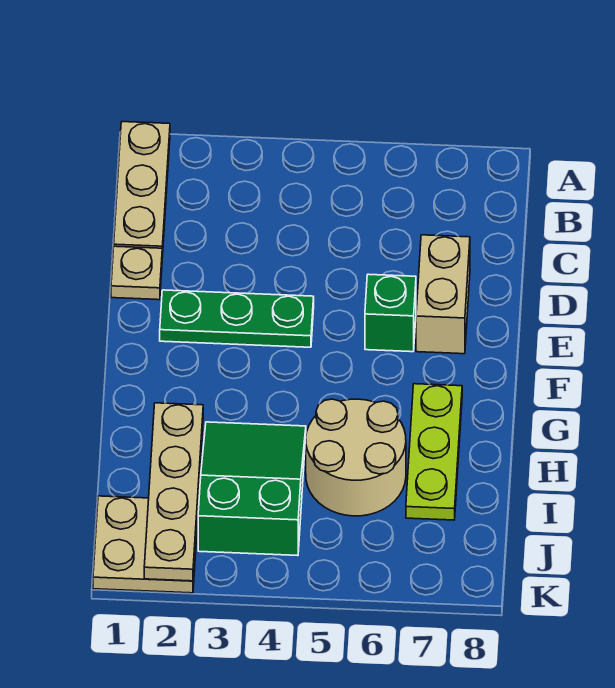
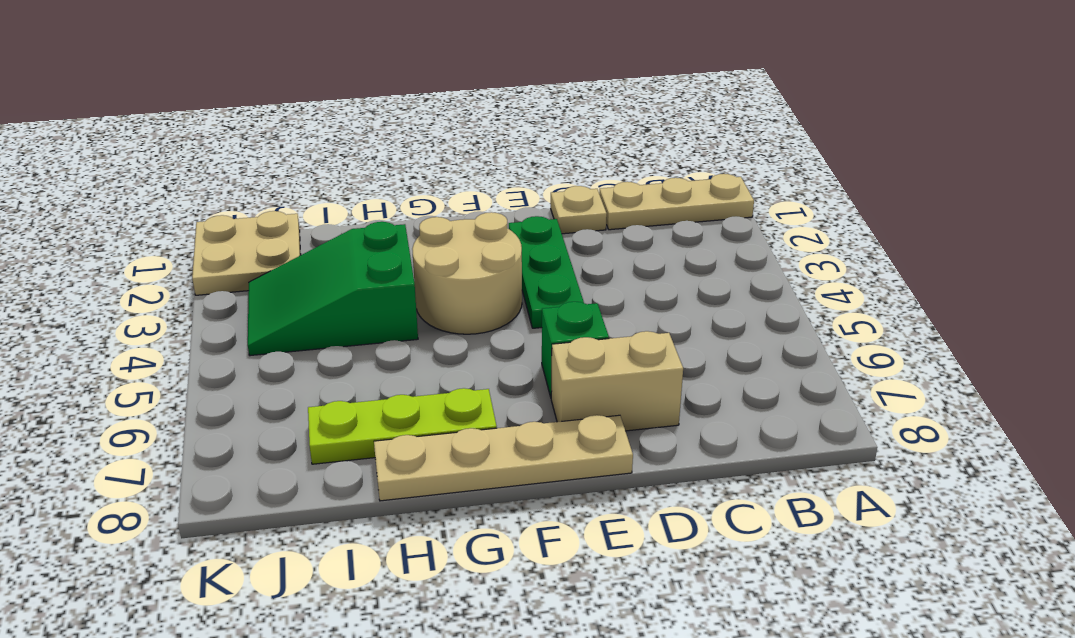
tan plate H2:K2 level 2 -> tan plate E8:H8 level 1
green slope H3:J4 level 1 top J -> green slope H3:J4 level 1 top H
tan round brick H5:I6 level 1 -> tan round brick F3:G4 level 1

